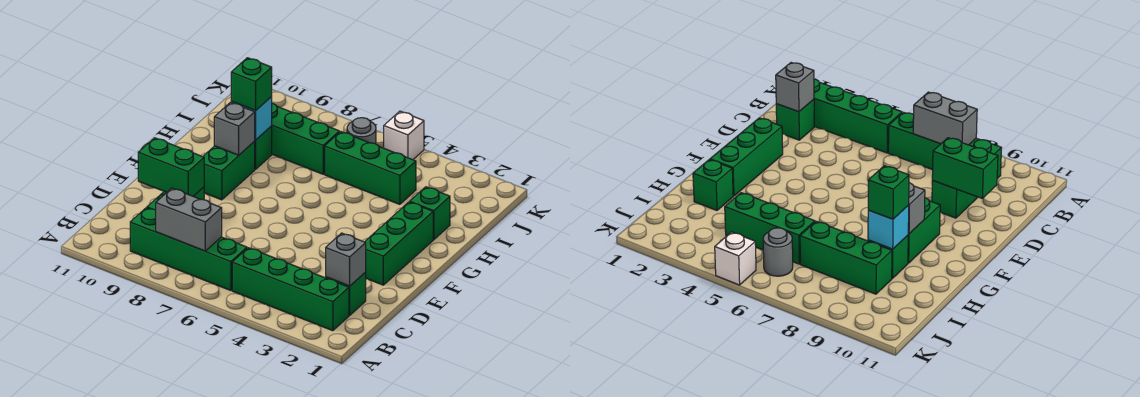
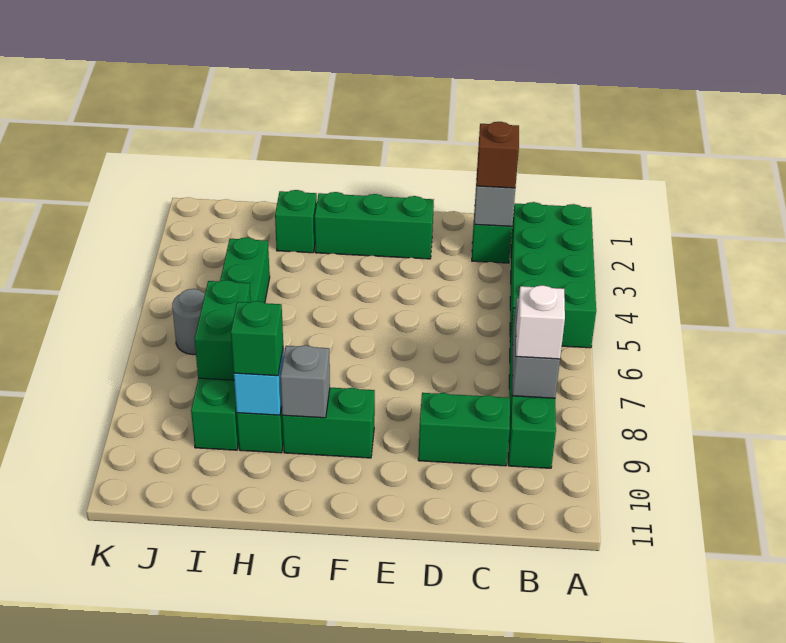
green brick B2:B5 level 1 -> green brick A2:B5 level 1
none -> brown brick C2 level 3
green brick D9:D10 level 2 -> green brick I7:I8 level 2
white brick K5 level 1 -> white brick B8 level 3

